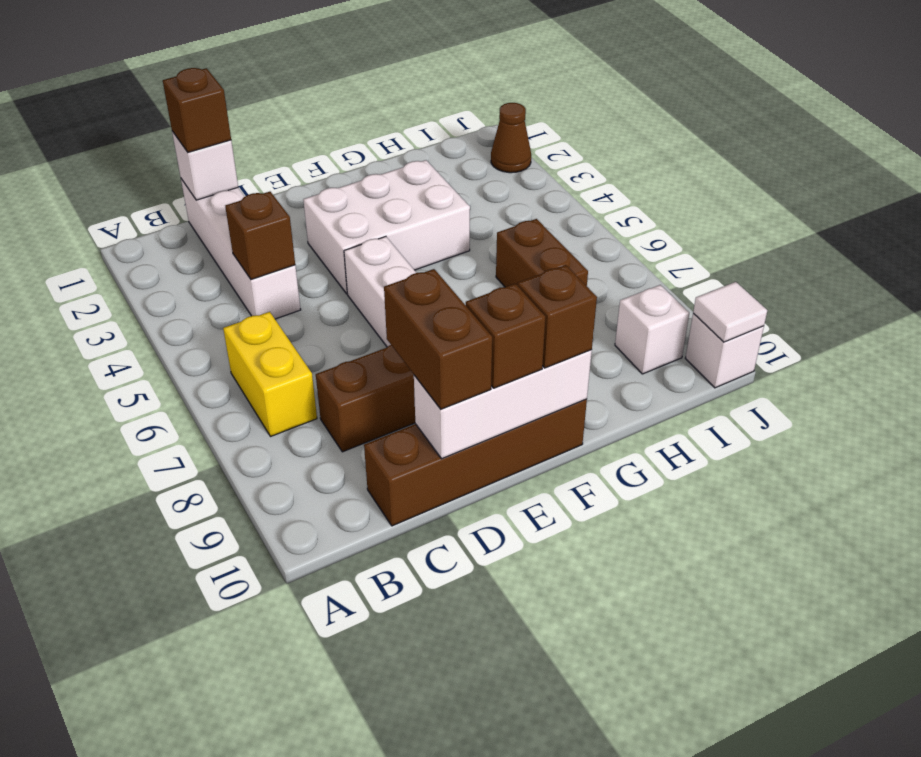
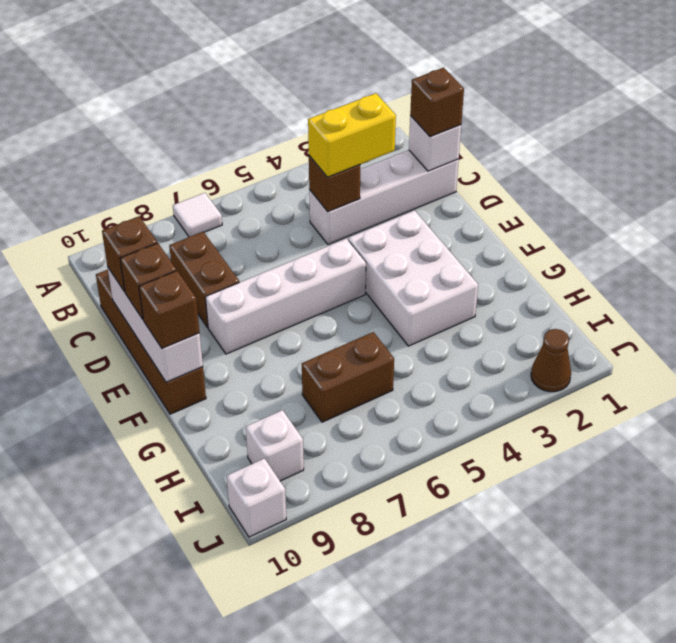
yellow brick B6:B7 level 1 -> yellow brick C3:C4 level 3
brown brick D9:D10 level 3 -> brown brick D10 level 3
white tile J10 level 2 -> white tile A7 level 1

